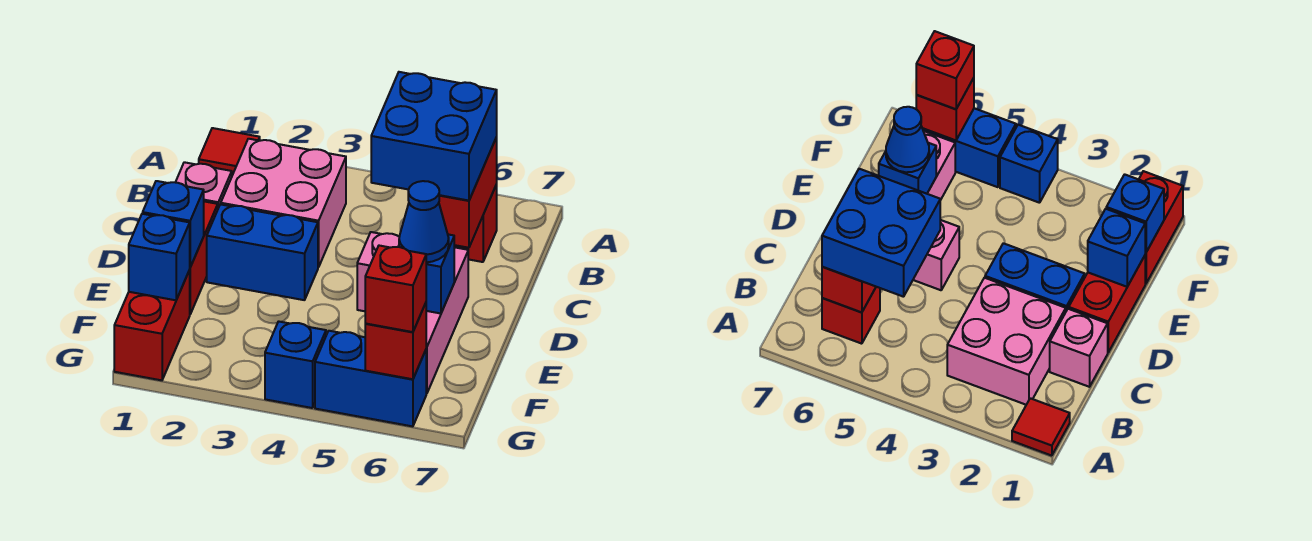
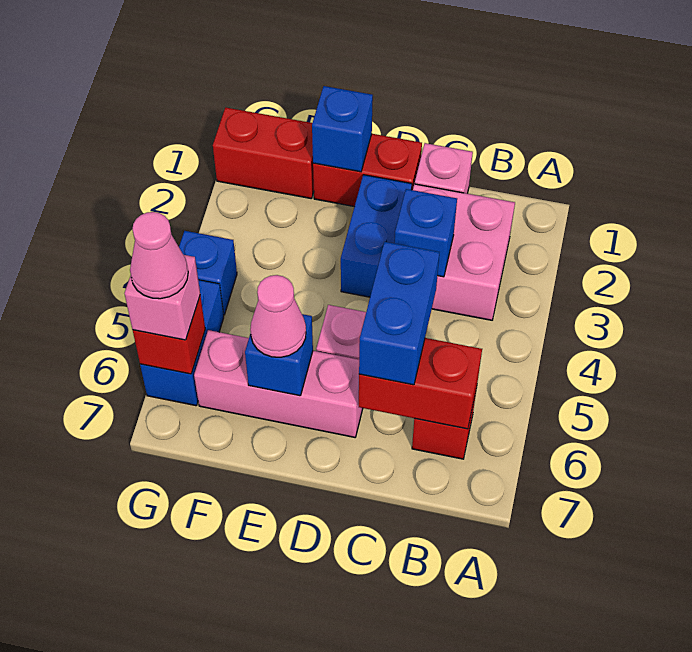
red tile A1 level 1 -> none
blue brick B5:C6 level 3 -> blue brick C5:C6 level 3
blue cone E6 level 3 -> pink cone E6 level 3
blue brick F1 level 2 -> blue brick C3 level 2
red brick G6 level 3 -> pink brick G6 level 3
none -> pink cone G6 level 4

